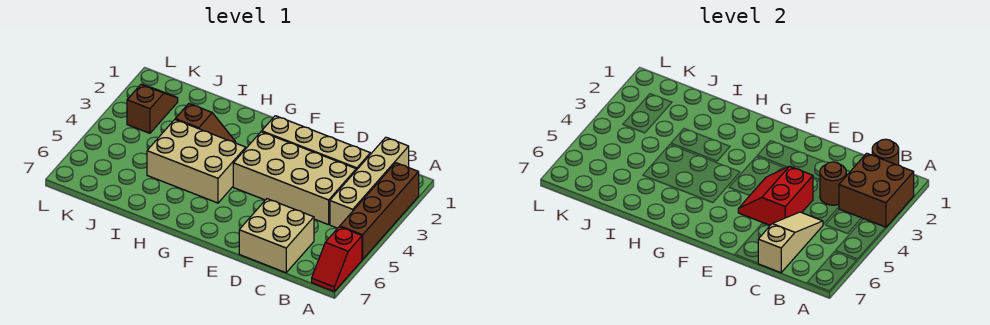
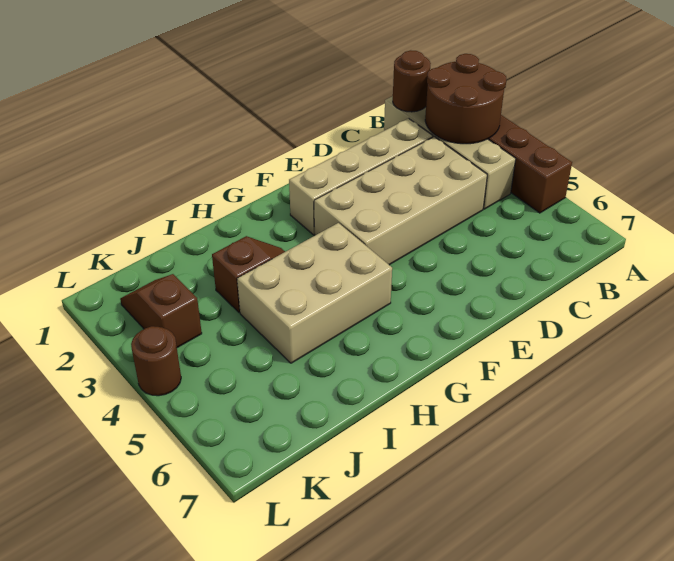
brown brick A2:B3 level 2 -> brown round brick A2:B3 level 2
red slope A6:A7 level 1 top 6 -> none
brown round brick C3 level 2 -> brown round brick L4 level 1
tan slope C5:C7 level 2 top 7 -> none
tan brick C6:D7 level 1 -> none
red slope D4:E5 level 2 top D -> none

